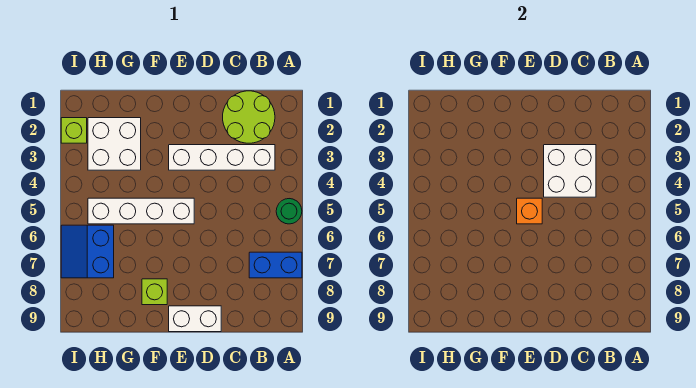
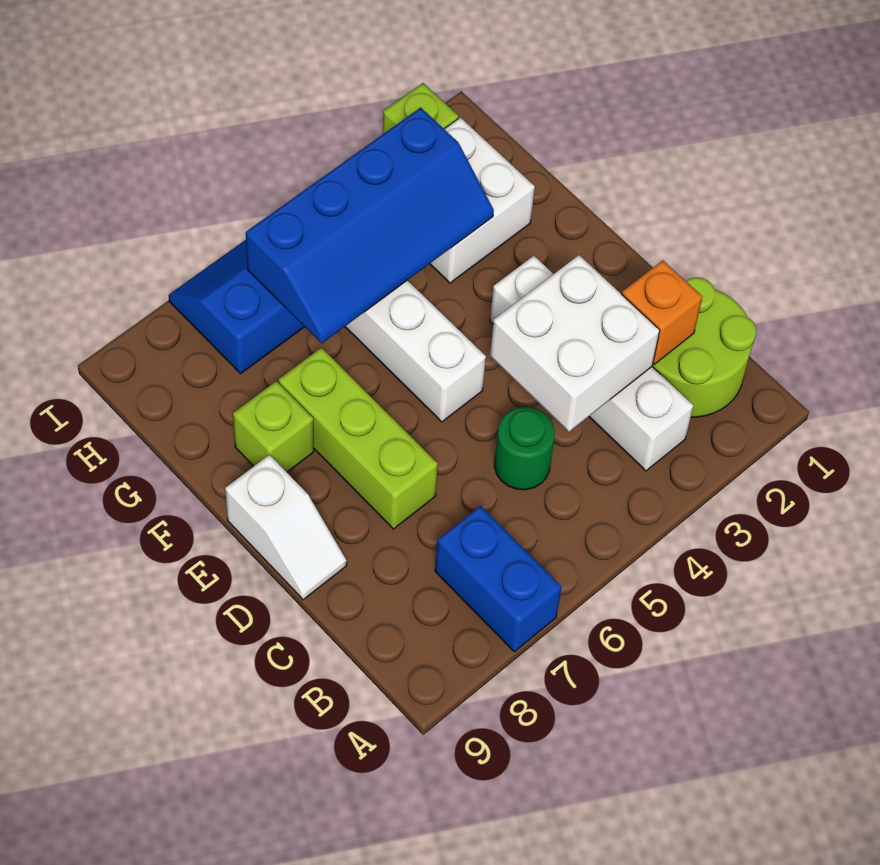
green round brick A5 level 1 -> green round brick C5 level 1
none -> lime brick D7:F7 level 1
white brick D9:E9 level 1 -> white slope D9:E9 level 1 top E
orange brick E5 level 2 -> orange brick C2 level 2
none -> blue slope G3:H6 level 2 top H

